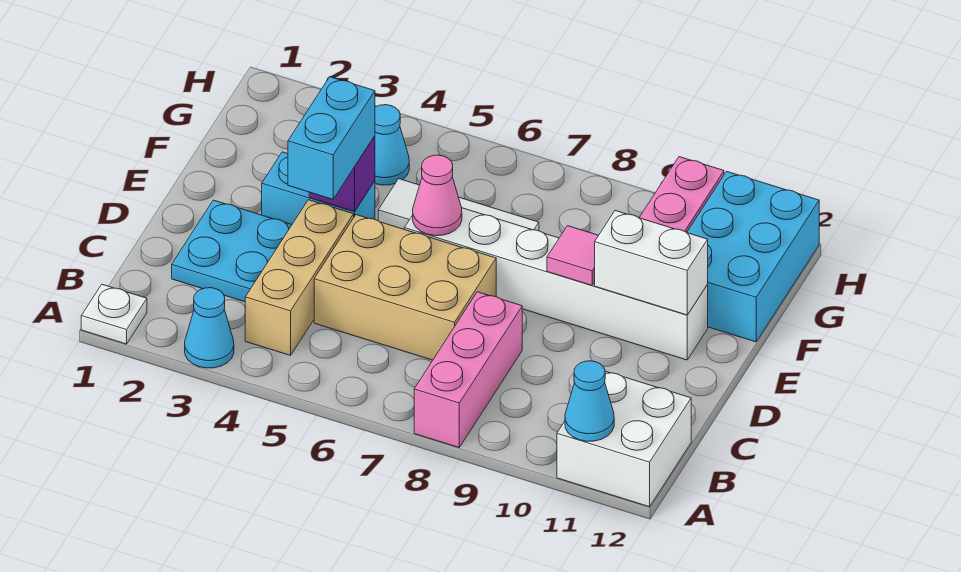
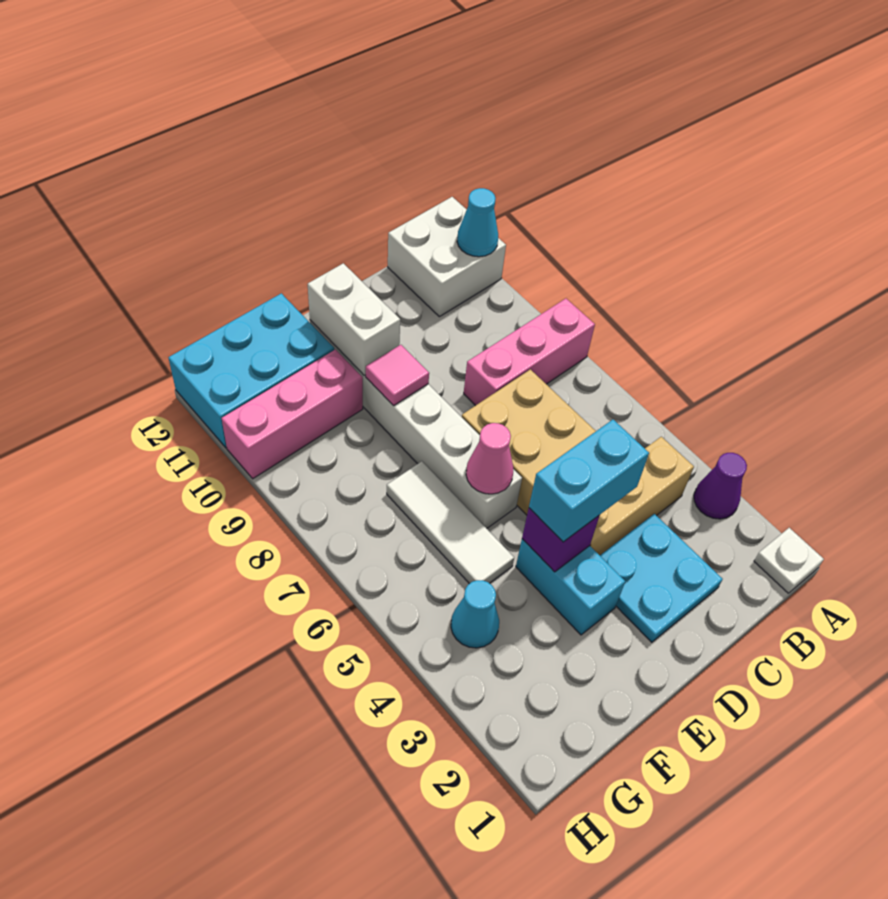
cyan cone A3 level 1 -> purple cone A3 level 1

